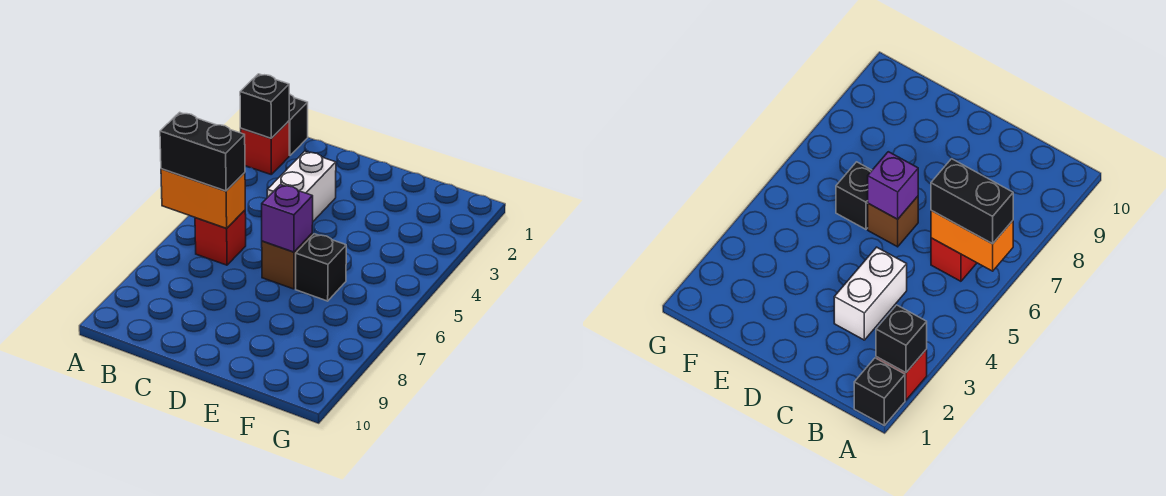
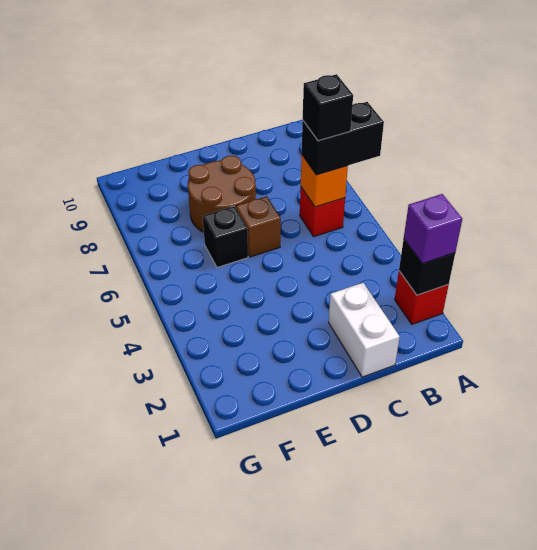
black brick A1 level 1 -> black brick B6 level 4
orange brick A6:B6 level 2 -> orange brick B6 level 2
white brick C3:C4 level 1 -> white brick C1:C2 level 1
purple brick D6 level 2 -> purple brick A2 level 3
none -> brown round brick D7:E8 level 1

